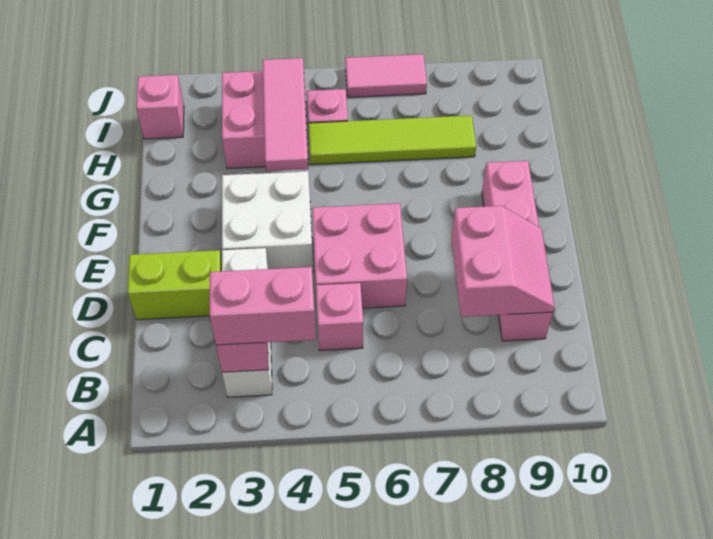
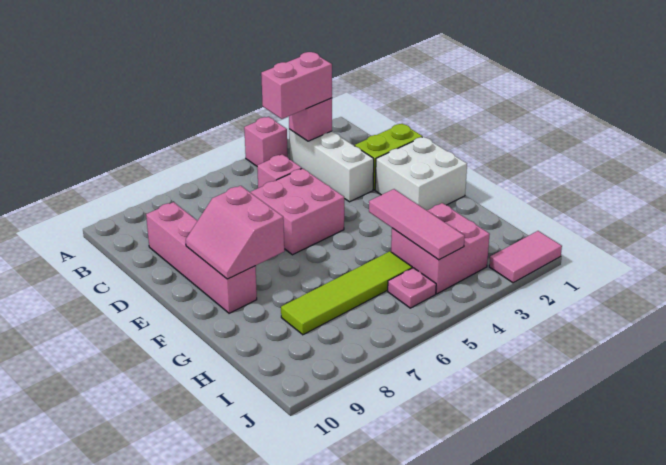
pink slope C8:D9 level 2 top 8 -> pink slope E8:F9 level 2 top 8
white brick E3:F4 level 1 -> white brick E1:F2 level 1
pink brick I1 level 1 -> pink brick A4 level 1
pink tile J6:J7 level 1 -> pink tile J1:J2 level 1

